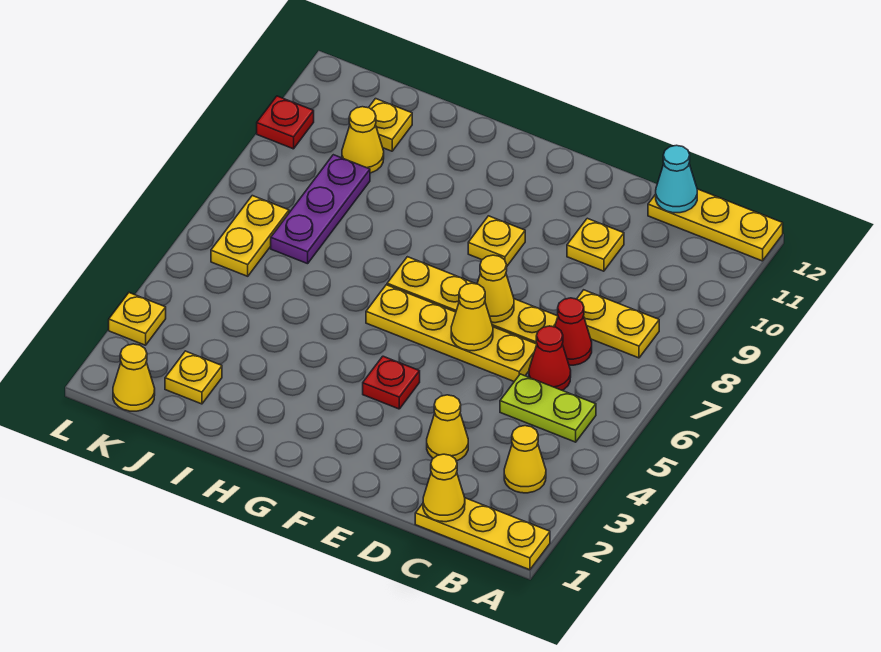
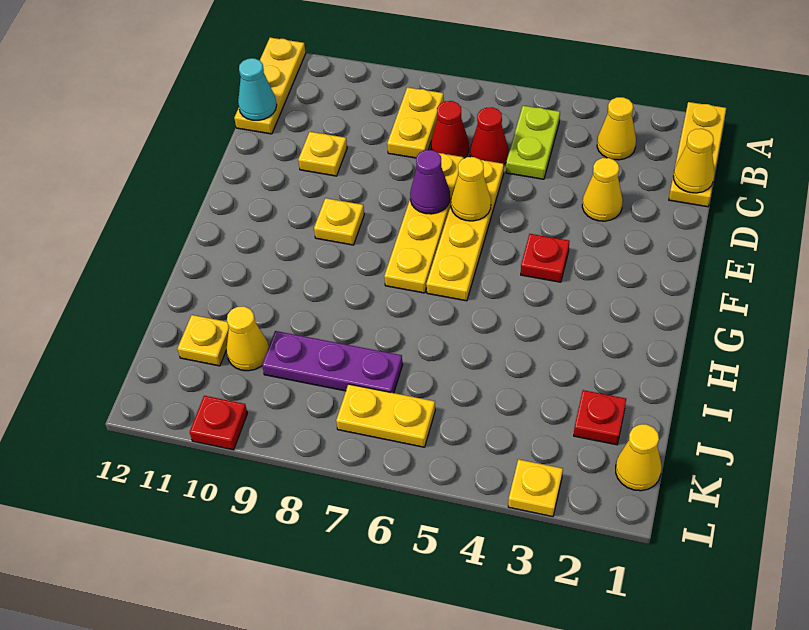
yellow cone E7 level 2 -> purple cone E7 level 2
yellow plate J2 level 1 -> red plate J2 level 1

